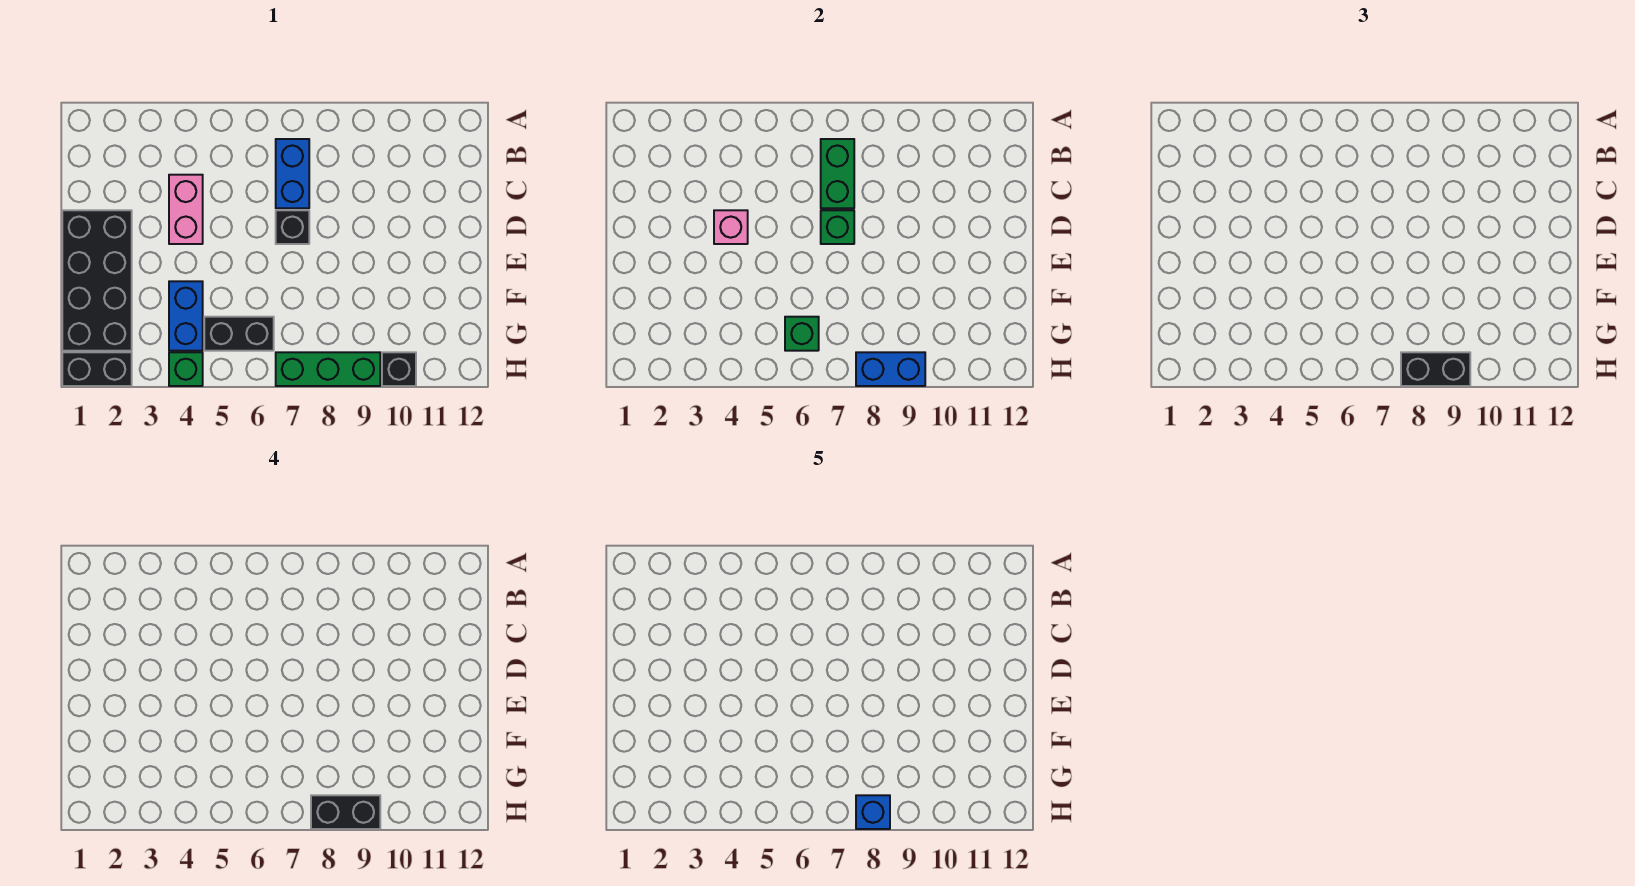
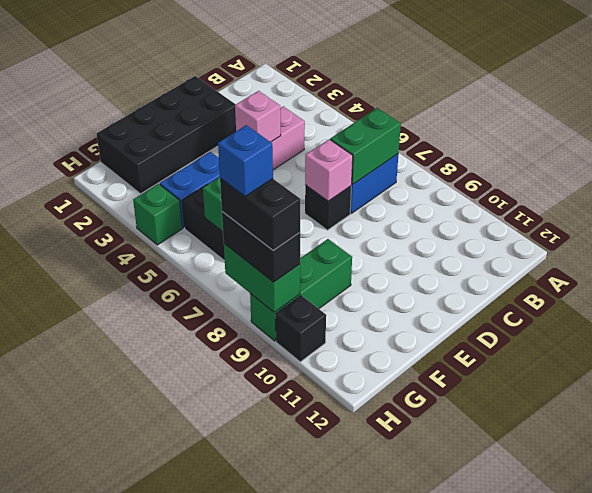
green brick D7 level 2 -> pink brick D7 level 2
black brick H1:H2 level 1 -> none
green brick H7:H9 level 1 -> green brick F9:H9 level 1
blue brick H8:H9 level 2 -> green brick H8:H9 level 2

